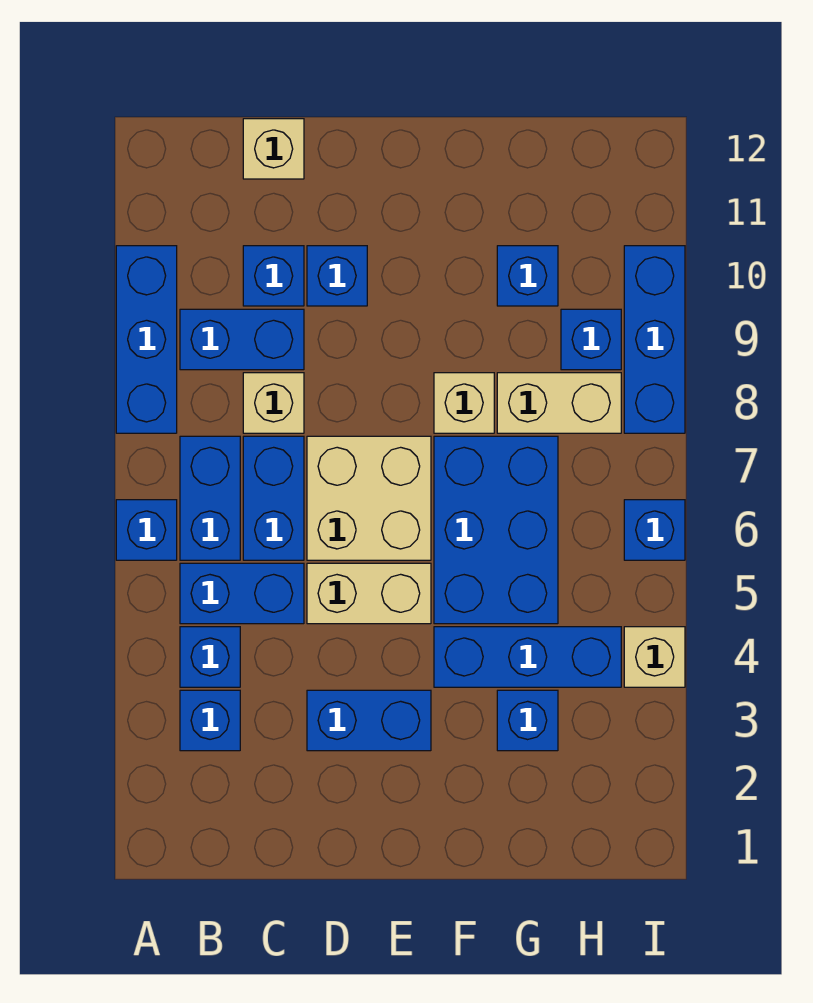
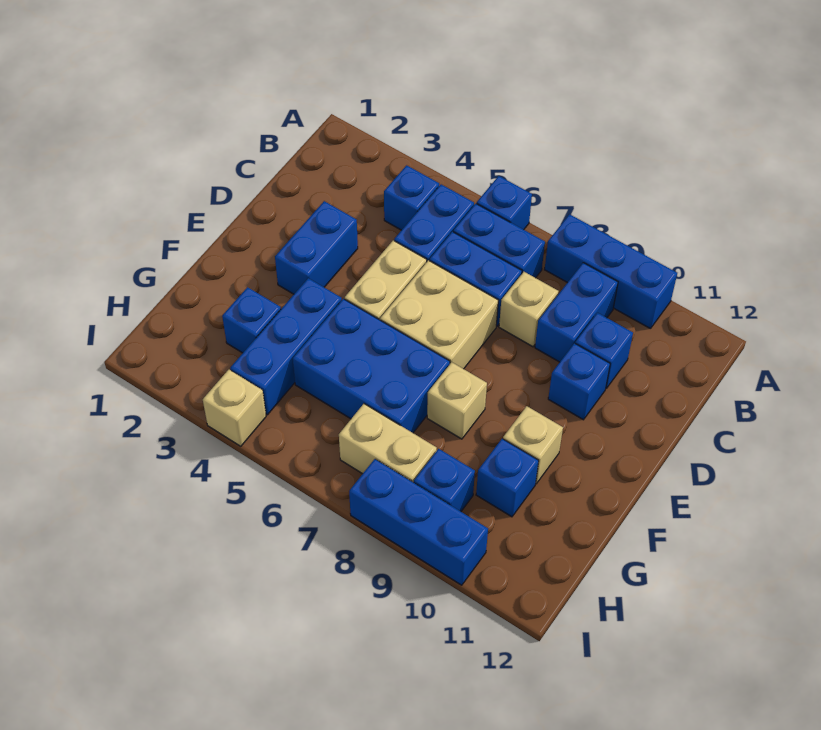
blue brick B3 level 1 -> none
tan brick C12 level 1 -> tan brick F10 level 1
tan brick G8:H8 level 1 -> tan brick H7:H8 level 1
blue brick I6 level 1 -> none

